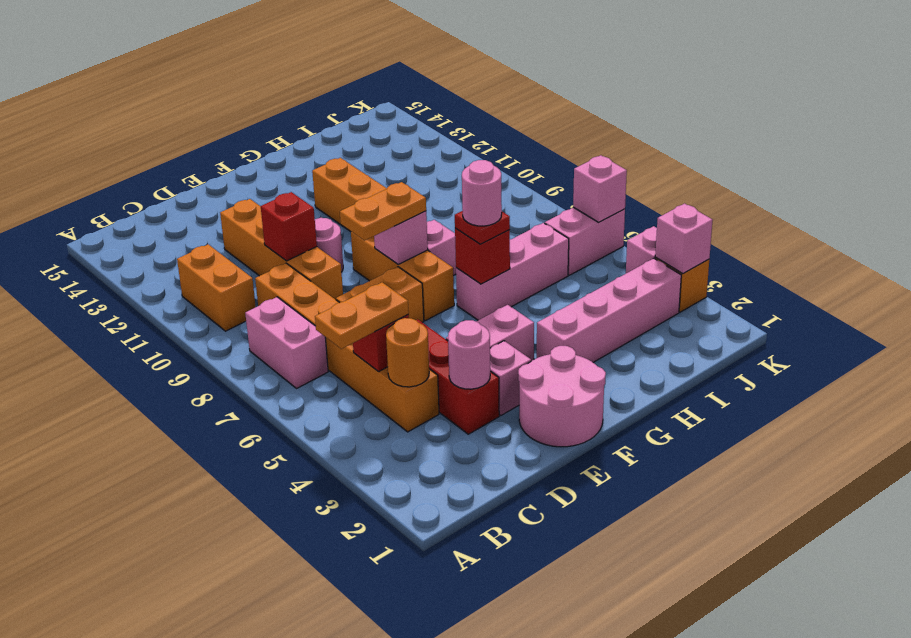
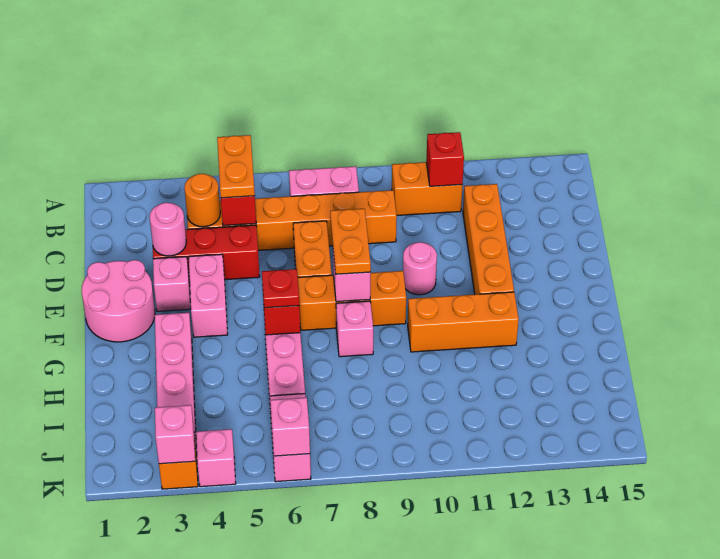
orange brick D9:D12 level 1 -> orange brick C12:F12 level 1
red brick D10 level 2 -> red brick B11 level 2
pink round brick G6 level 4 -> none

